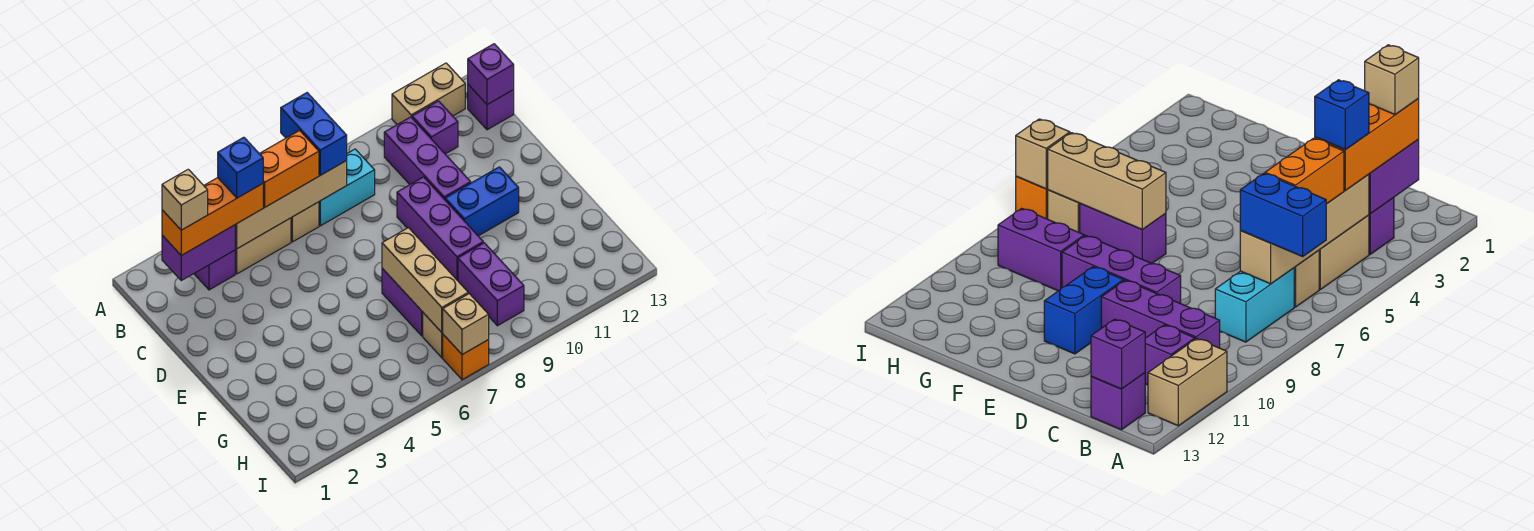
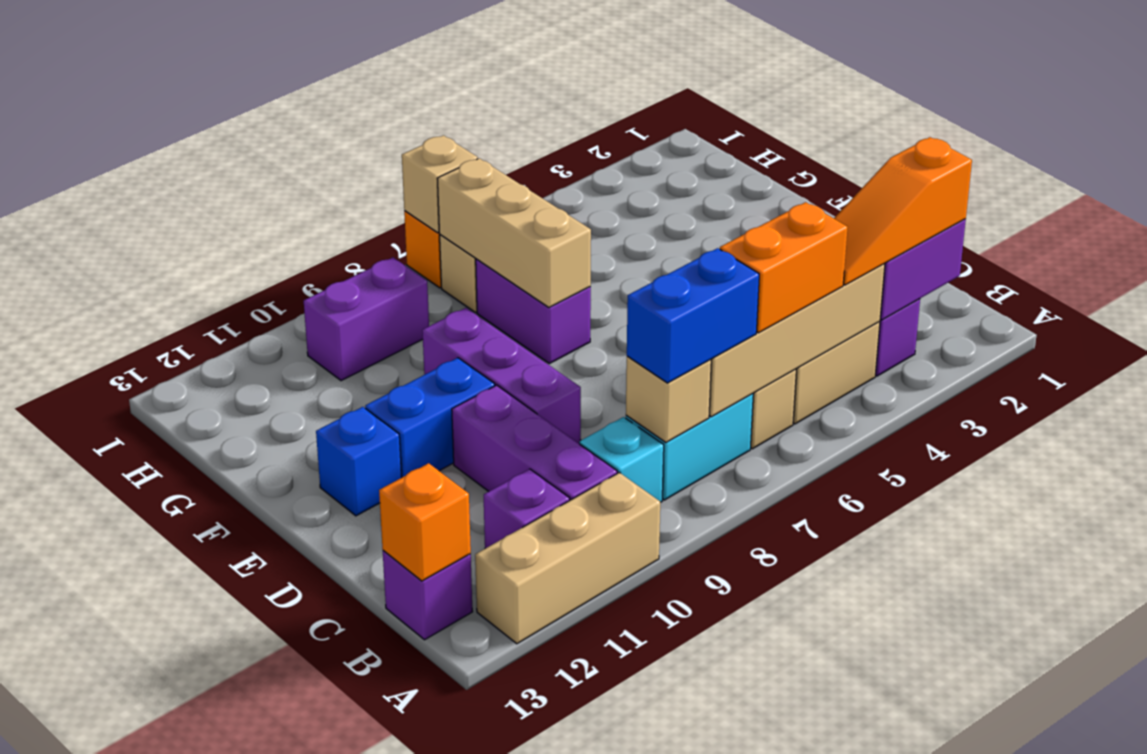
blue brick A7:B7 level 3 -> blue brick B7:B8 level 3
tan brick A11:A12 level 1 -> tan brick A10:A12 level 1
orange brick B2:B4 level 3 -> orange slope B2:B4 level 3 top 2
tan brick B2 level 4 -> tan brick B8 level 2
blue brick B4 level 4 -> blue brick E12 level 1
none -> cyan brick B9 level 1
purple brick B13 level 2 -> orange brick B13 level 2
purple brick G9:H9 level 1 -> purple brick H9:H10 level 1

